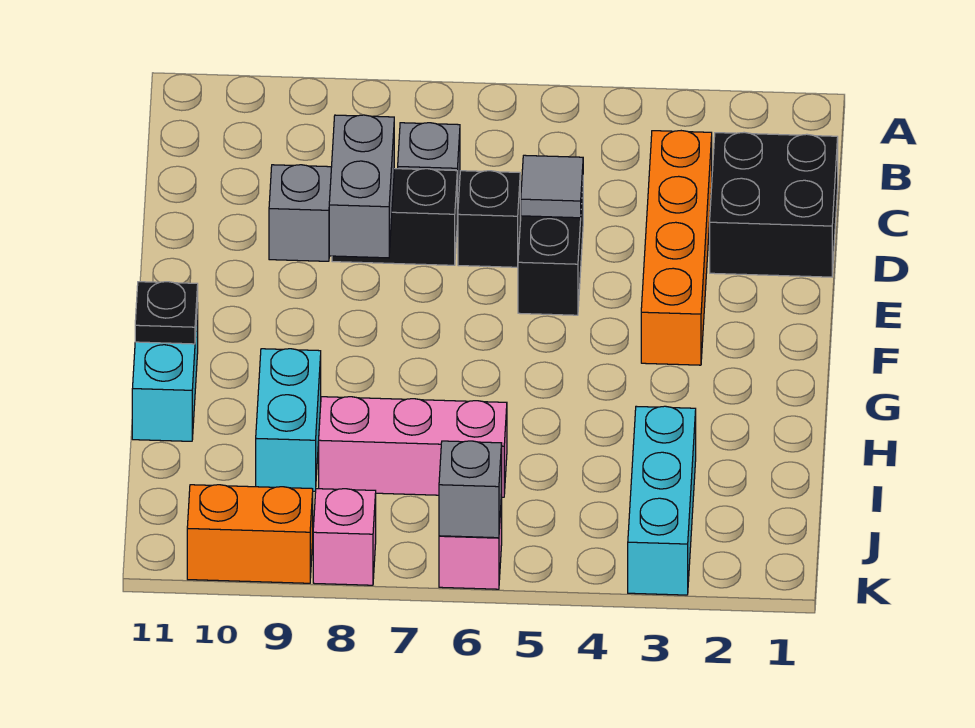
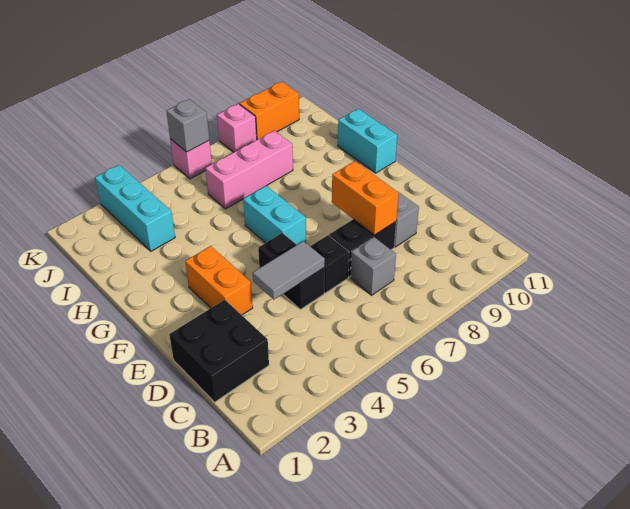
orange brick C3:F3 level 1 -> orange brick E3:F3 level 1
grey tile D5 level 2 -> grey tile D4:D5 level 2
grey brick D8:E8 level 2 -> orange brick D8:E8 level 2
black plate G11 level 2 -> none
cyan brick H9:I9 level 1 -> cyan brick F6:G6 level 1

